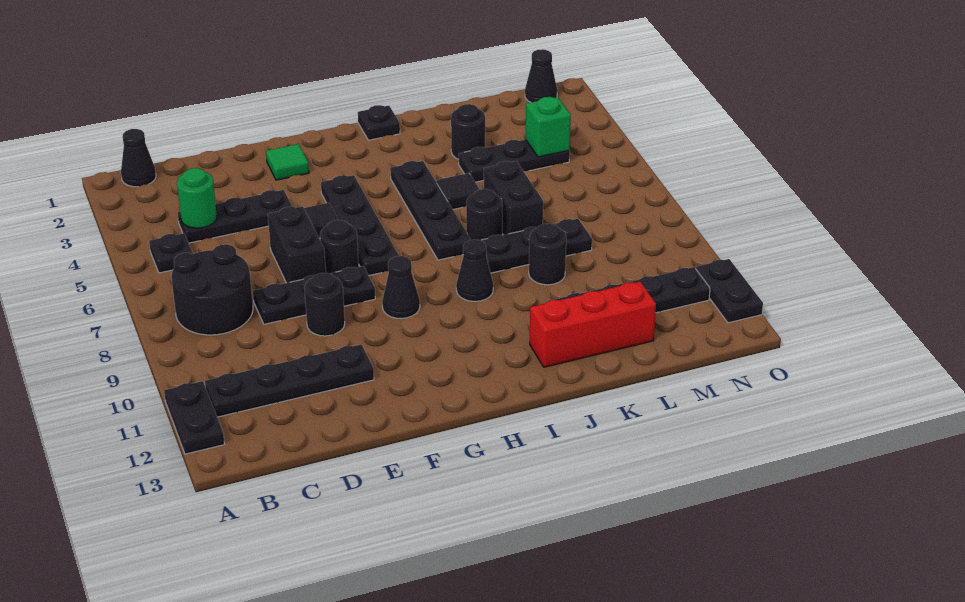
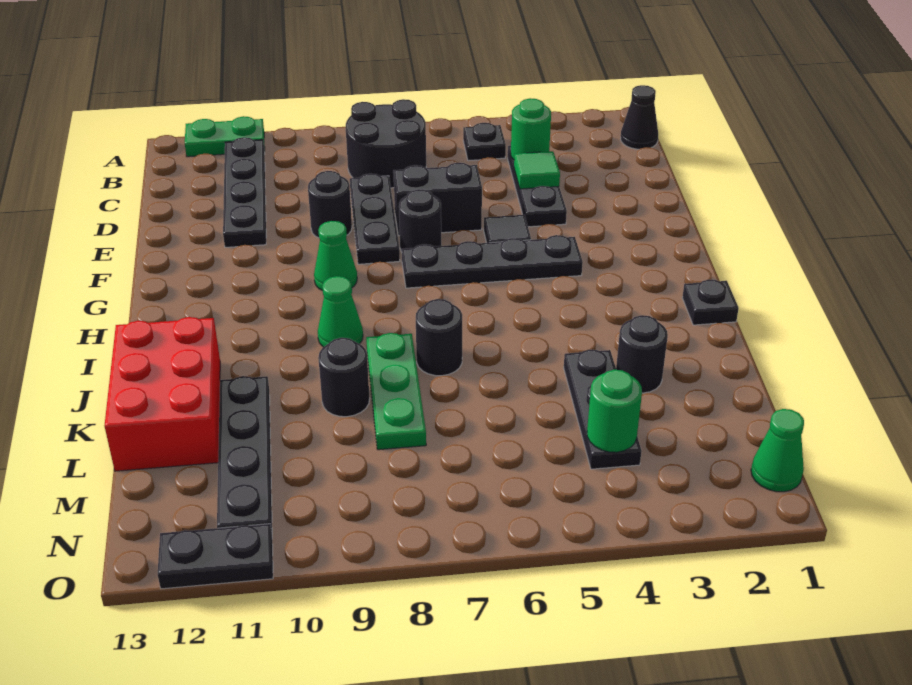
black plate A11:A12 level 1 -> green plate A11:A12 level 1
green tile F2 level 1 -> green tile D4 level 2
black cone G9 level 1 -> green cone G9 level 1
black plate I4:I7 level 1 -> none
black cone I9 level 1 -> green cone I9 level 1
black tile J5 level 1 -> none
black plate J8:L8 level 1 -> green plate J8:L8 level 1
red brick J12:L12 level 1 -> red brick J12:L13 level 1
black brick K6:K7 level 1 -> none
green brick M4 level 2 -> green round brick M4 level 2
black cone N1 level 1 -> green cone N1 level 1

